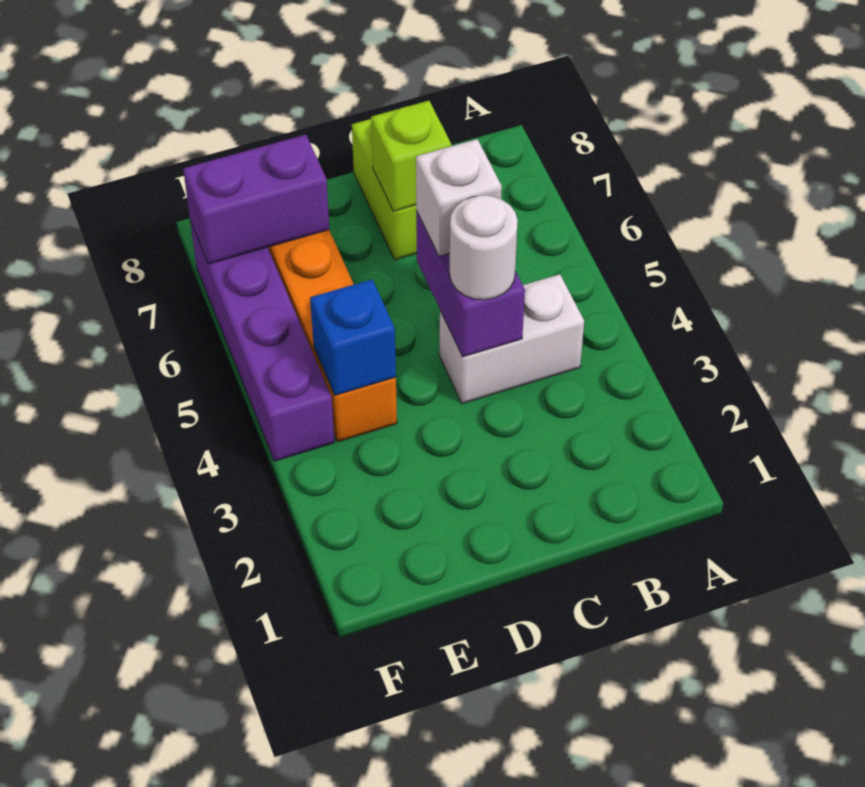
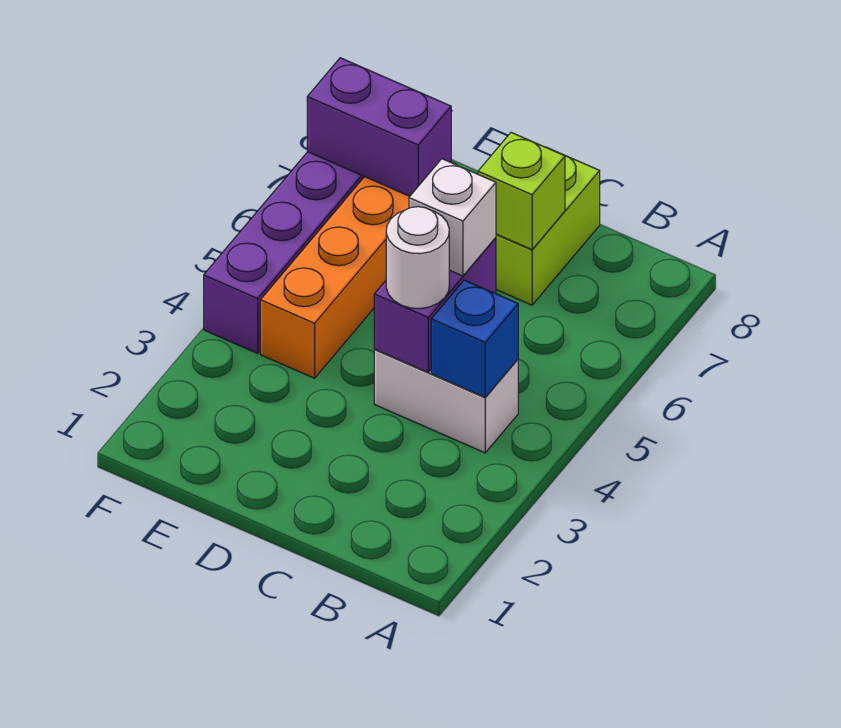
blue brick E4 level 2 -> blue brick B4 level 2

